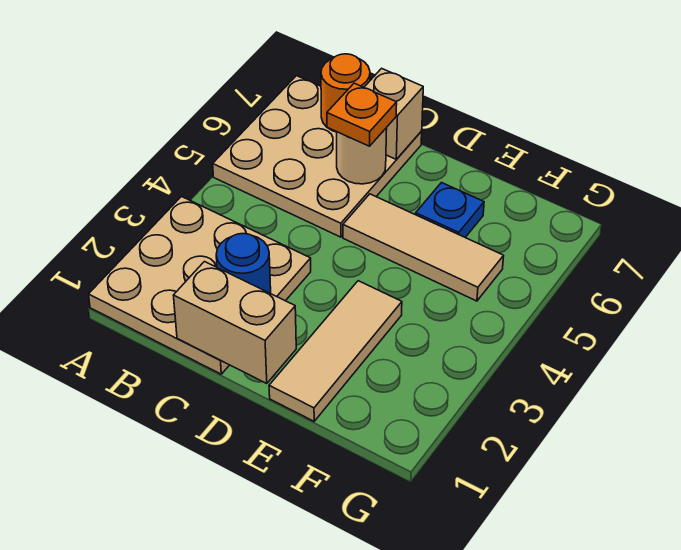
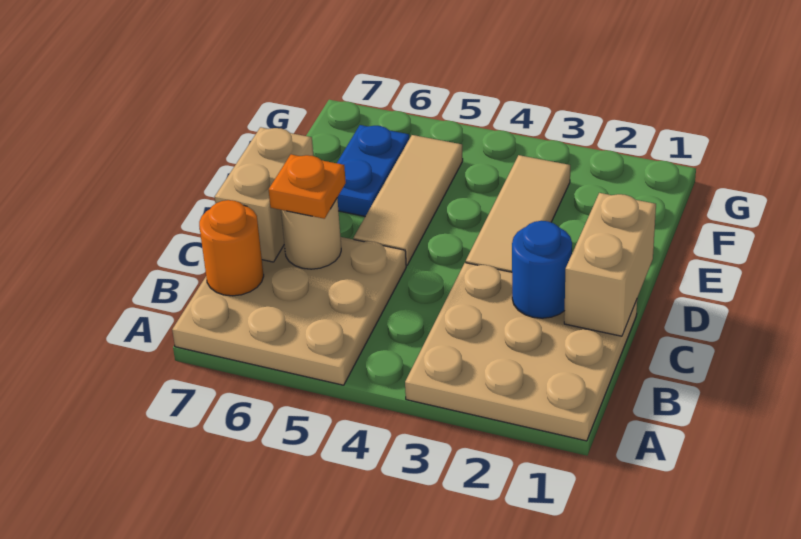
tan brick C7 level 2 -> tan brick C7:D7 level 2
tan tile E1:E3 level 1 -> tan tile D3:F3 level 1
blue plate E6 level 1 -> blue plate E6:F6 level 1

